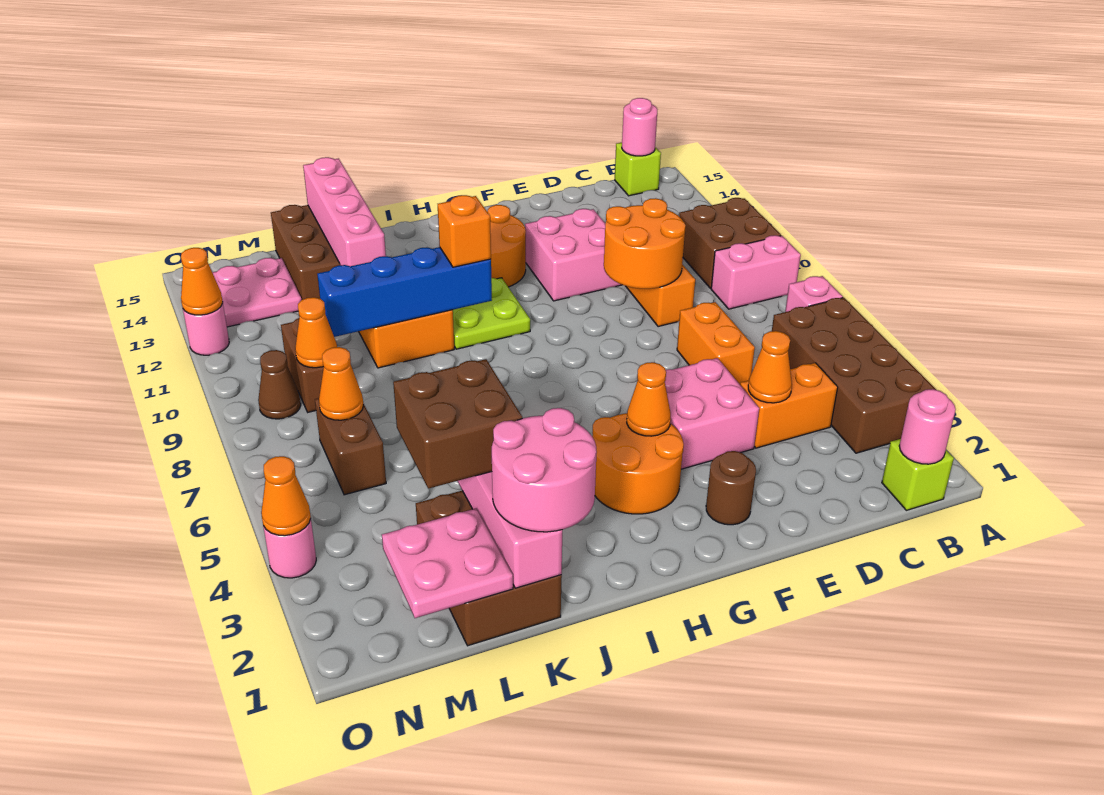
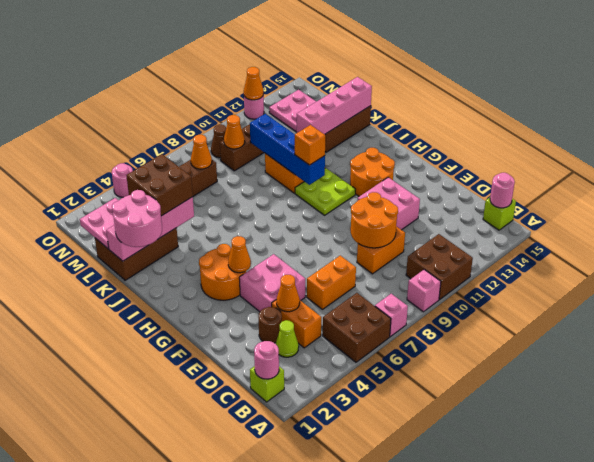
brown brick A3:B6 level 1 -> brown brick A5:B6 level 1
pink brick A9:B9 level 1 -> pink brick A9 level 1
none -> lime cone C3 level 1
brown round brick F2 level 1 -> brown round brick D3 level 1
orange cone O4 level 2 -> none

